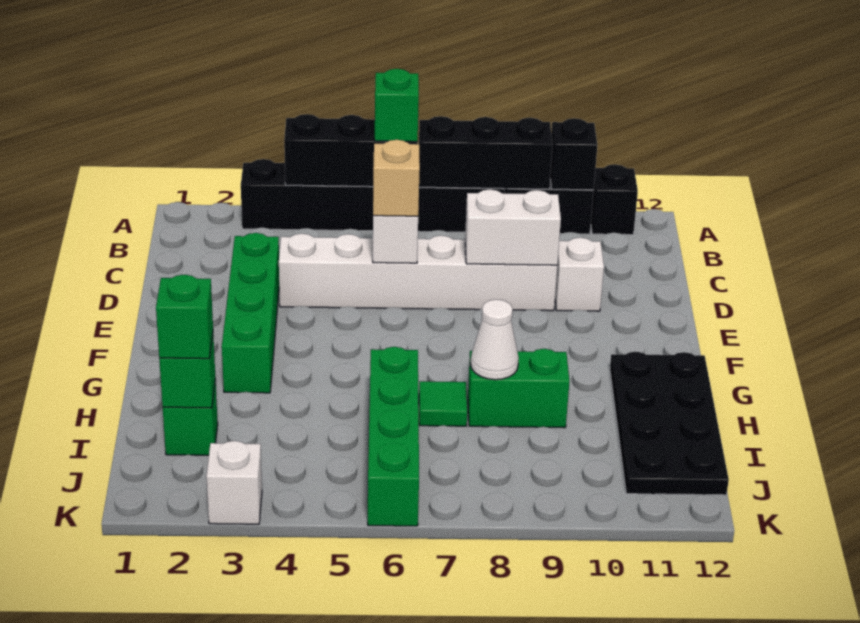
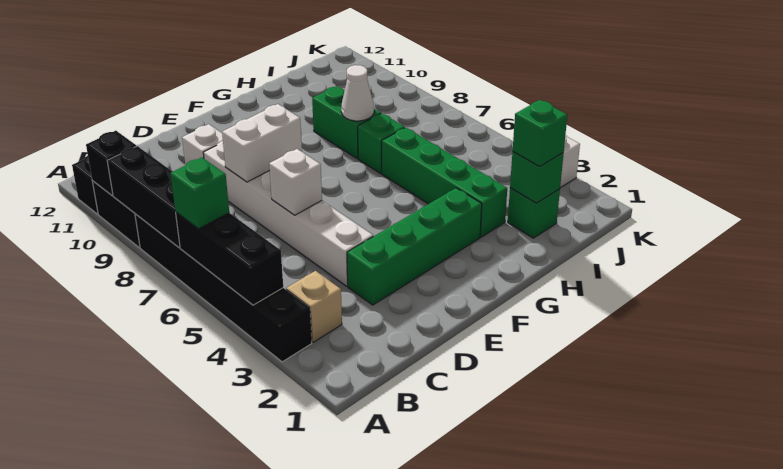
tan brick D6 level 3 -> tan brick B3 level 1
white brick D8:D9 level 2 -> white brick D8:E8 level 2
black plate G11:J12 level 1 -> none
green brick H6:K6 level 1 -> green brick H3:H6 level 1
green tile H7 level 1 -> green brick H7 level 1

